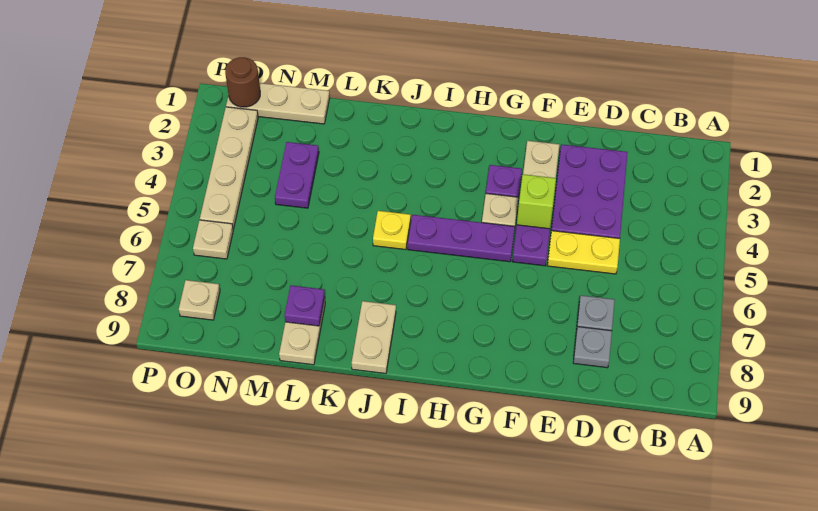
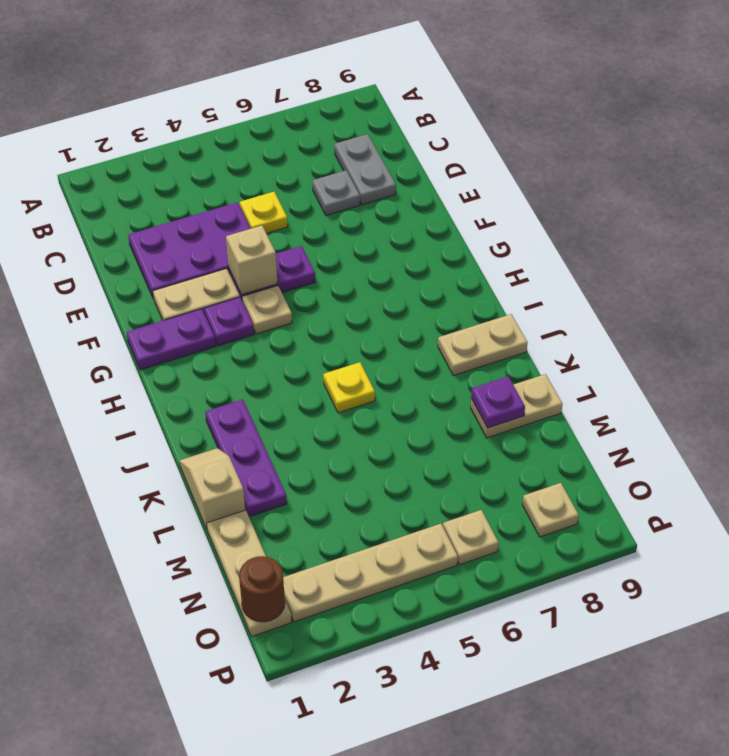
yellow plate D5:E5 level 1 -> yellow plate D5 level 1
grey plate D8 level 1 -> grey plate C8:D8 level 1
lime brick F4 level 2 -> tan brick F4 level 2
purple plate G5:I5 level 1 -> purple plate J2:L2 level 1
none -> tan slope K1:L1 level 1 top L
purple plate M3:M4 level 1 -> purple plate G1:G2 level 1

